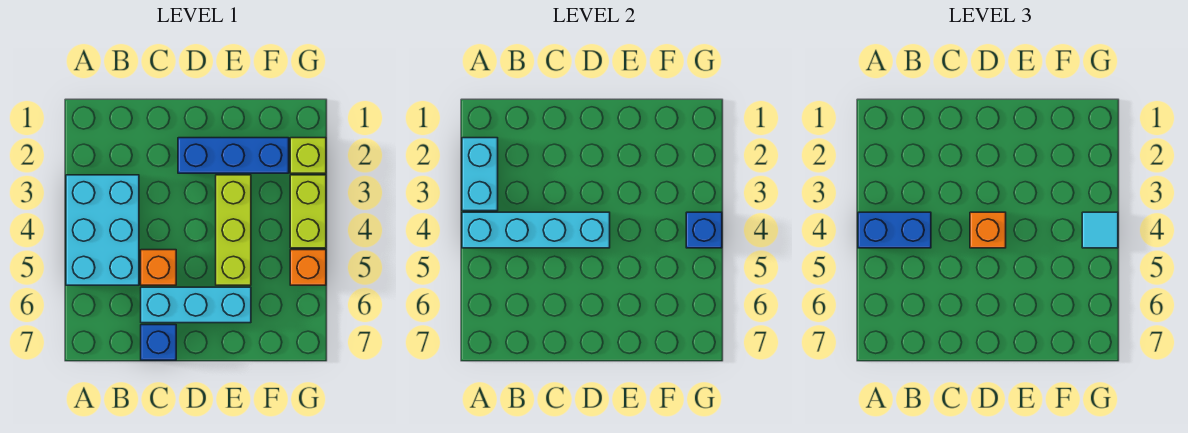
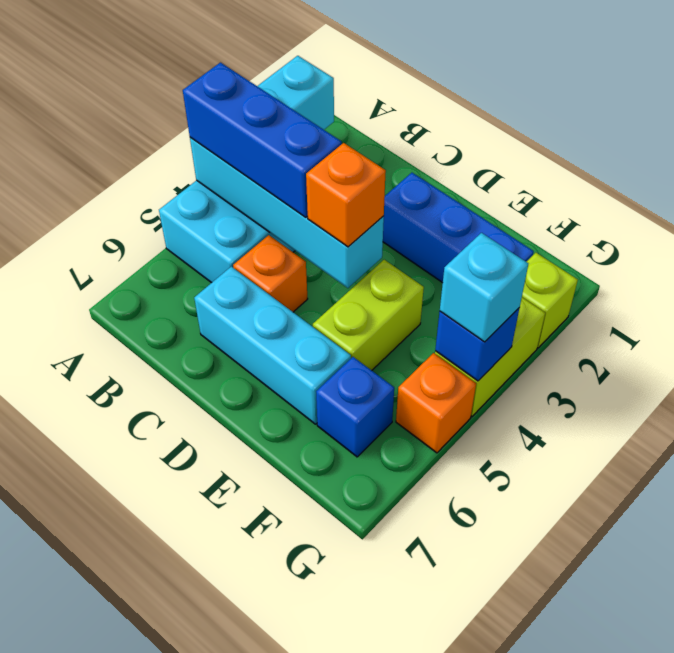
blue brick A4:B4 level 3 -> blue brick A4:C4 level 3
blue brick C7 level 1 -> blue brick F6 level 1
lime brick E3:E5 level 1 -> lime brick E4:E5 level 1
cyan tile G4 level 3 -> cyan brick G4 level 3

